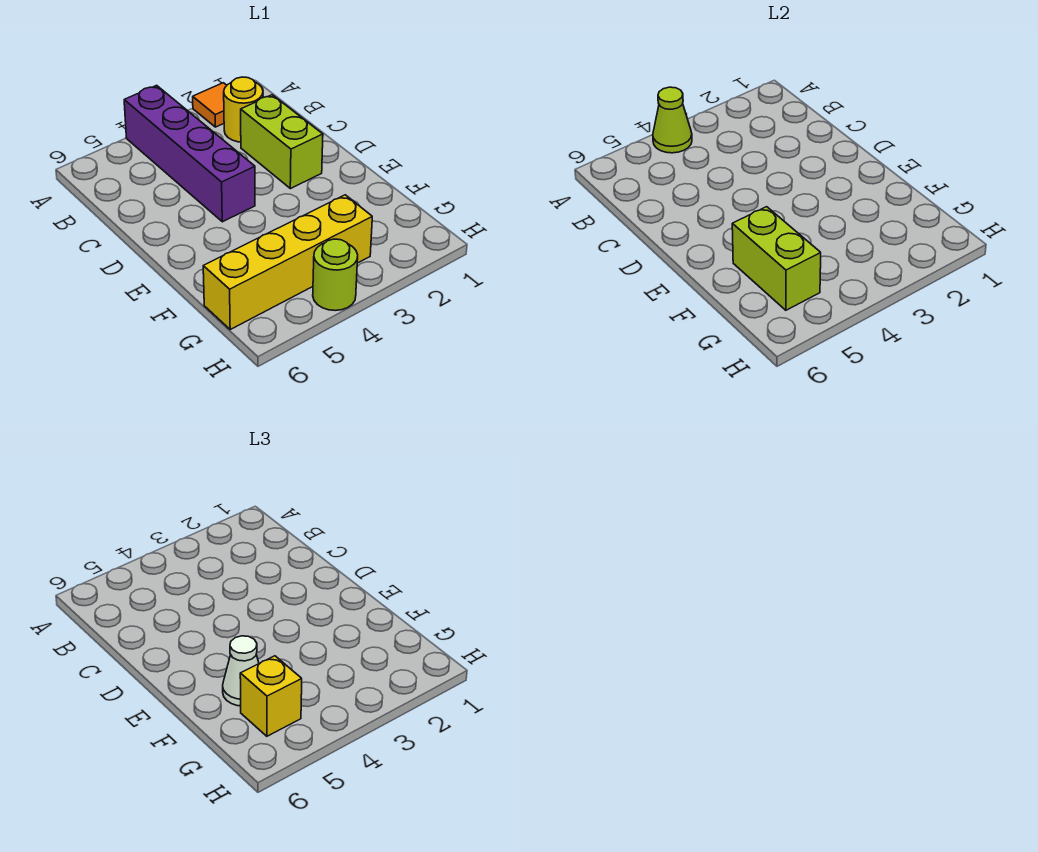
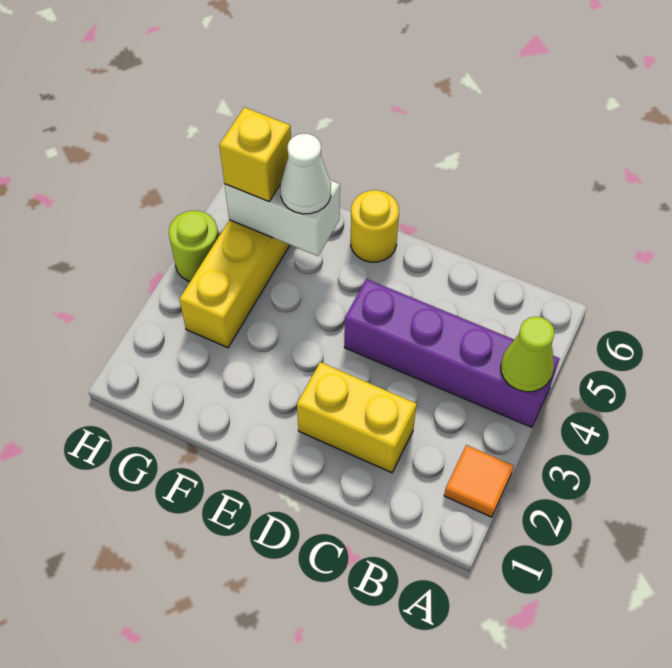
yellow round brick B2 level 1 -> yellow round brick E6 level 1
lime brick C2:D2 level 1 -> yellow brick C2:D2 level 1
lime brick F5:G5 level 2 -> white brick F5:G5 level 2

